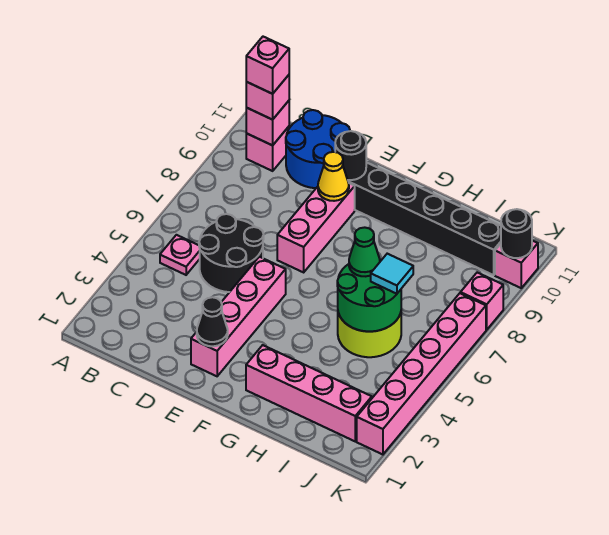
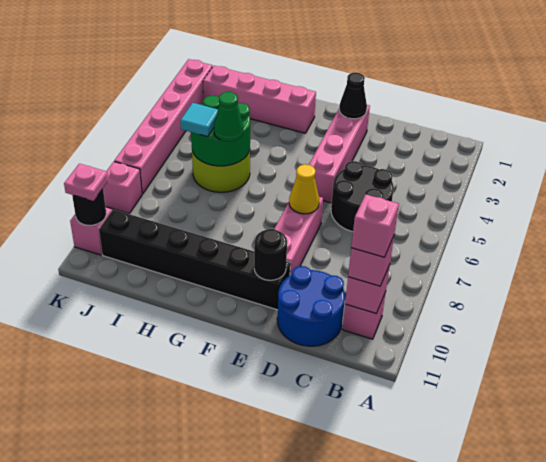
pink plate B5 level 1 -> pink plate K10 level 3
yellow cone E9 level 2 -> yellow cone E7 level 2

